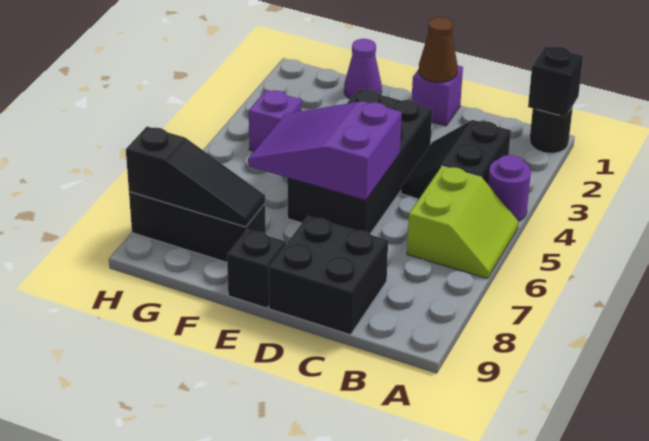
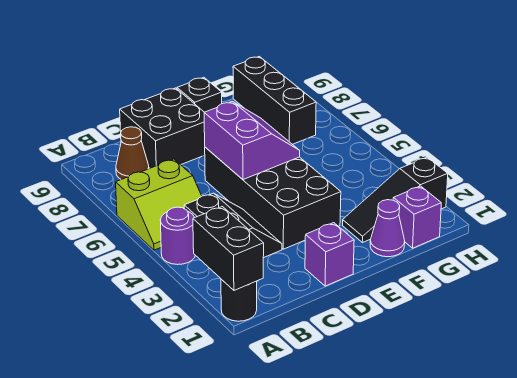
black brick A1 level 2 -> black brick A1:A2 level 2
lime slope A5:B6 level 1 top B -> lime slope A5:B6 level 1 top 6
brown cone D1 level 2 -> brown cone B8 level 1
purple slope D5:F6 level 2 top D -> purple slope D5:E6 level 2 top D
black brick F8:H8 level 1 -> black brick G7:G9 level 1
black slope F8:H8 level 2 top H -> black slope F2:H2 level 1 top H
purple brick G4 level 1 -> purple brick G1 level 1

